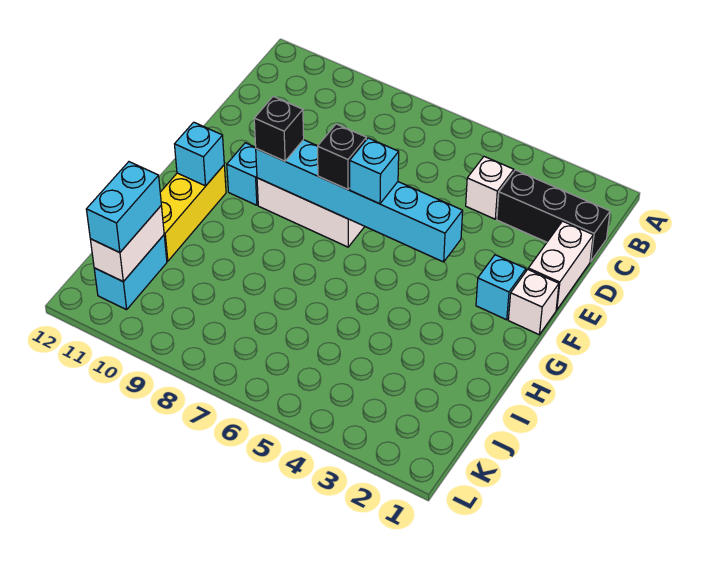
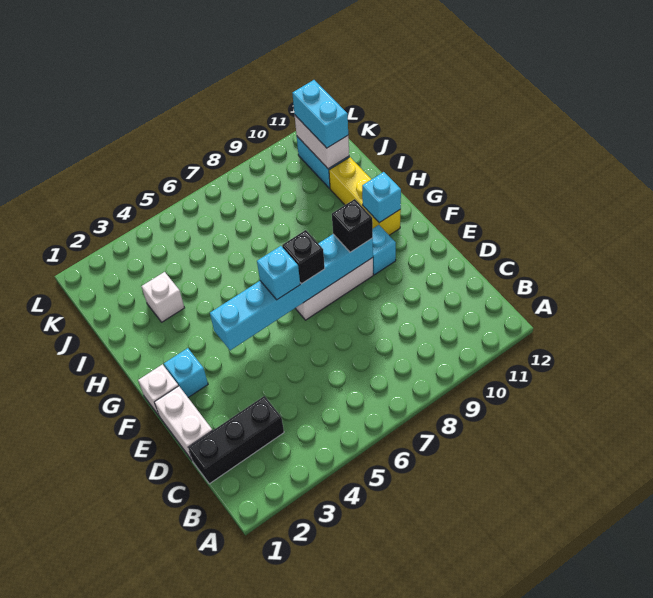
white brick C4 level 1 -> white brick I3 level 1

